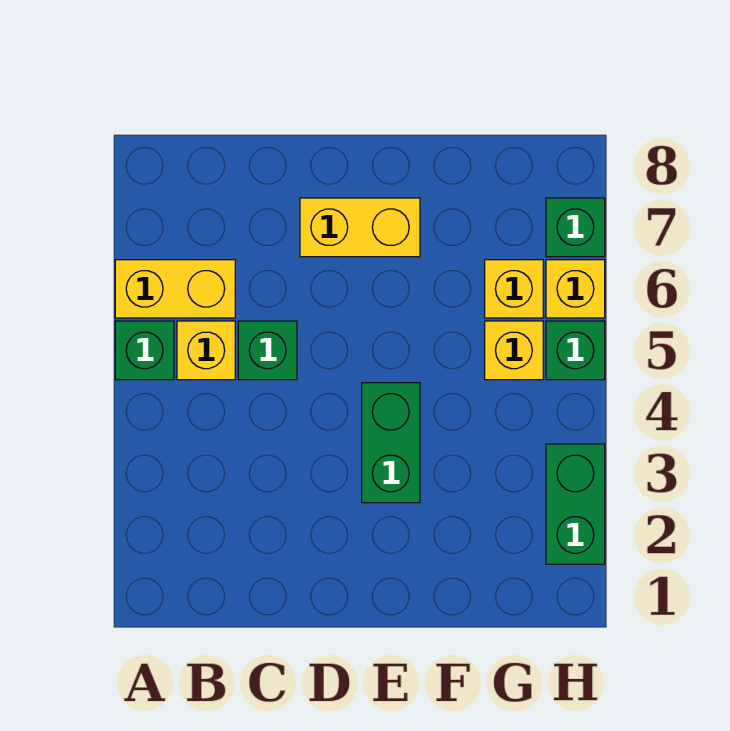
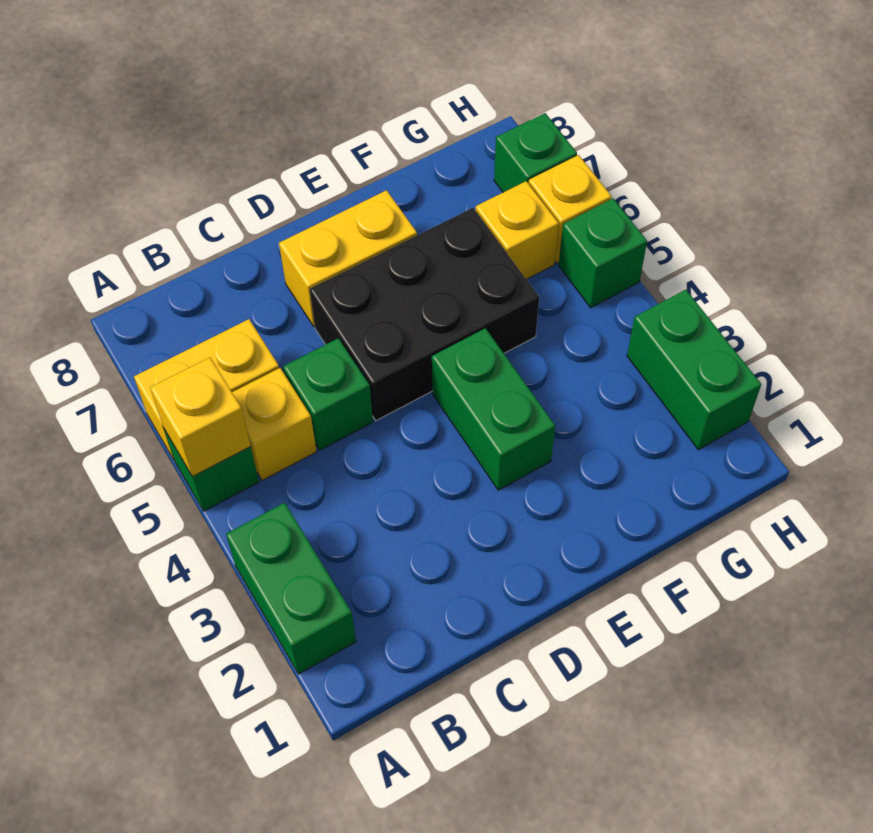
none -> green brick A2:A3 level 1
none -> black brick D5:F6 level 1
yellow brick G5 level 1 -> yellow brick A5 level 2

